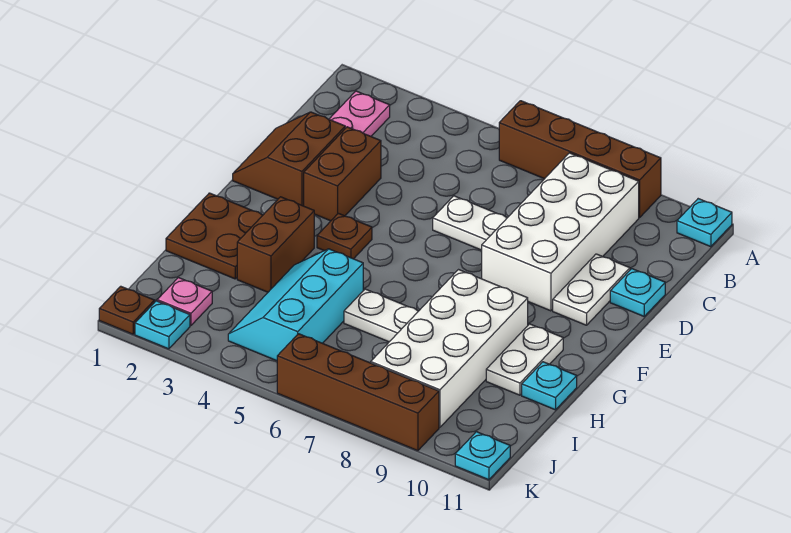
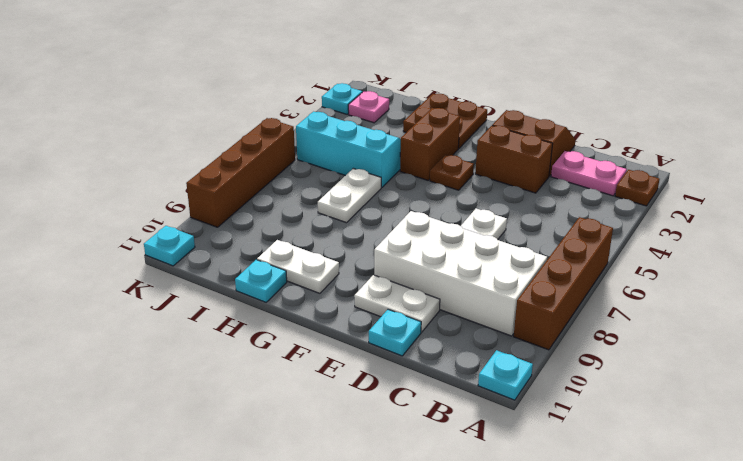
brown brick G3:H3 level 1 -> brown brick G3:G4 level 1
white brick G8:J9 level 1 -> none
brown plate K1 level 1 -> brown plate A2 level 1

